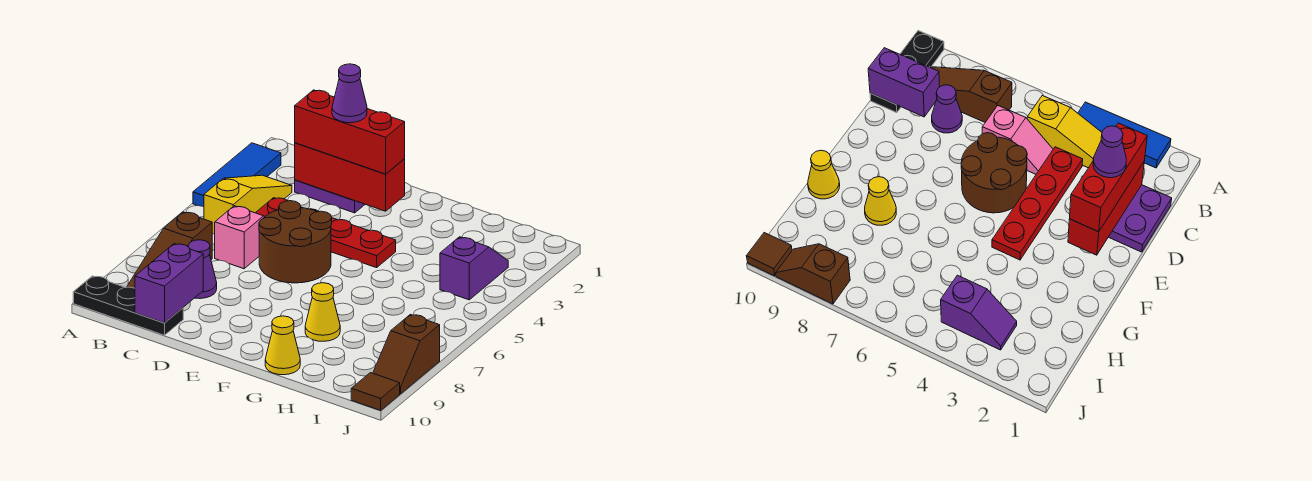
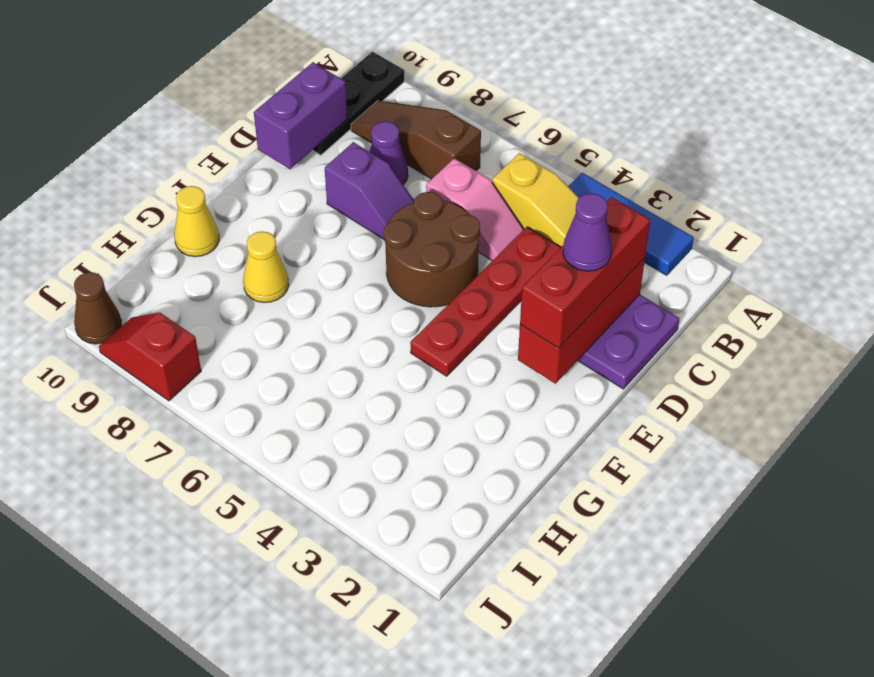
purple brick C9:C10 level 2 -> purple brick C10:D10 level 2
purple slope I3:I4 level 1 top 4 -> purple slope D7:D8 level 1 top 8
brown slope J8:J9 level 1 top 8 -> red slope J8:J9 level 1 top 8
brown tile J10 level 1 -> brown cone J10 level 1

